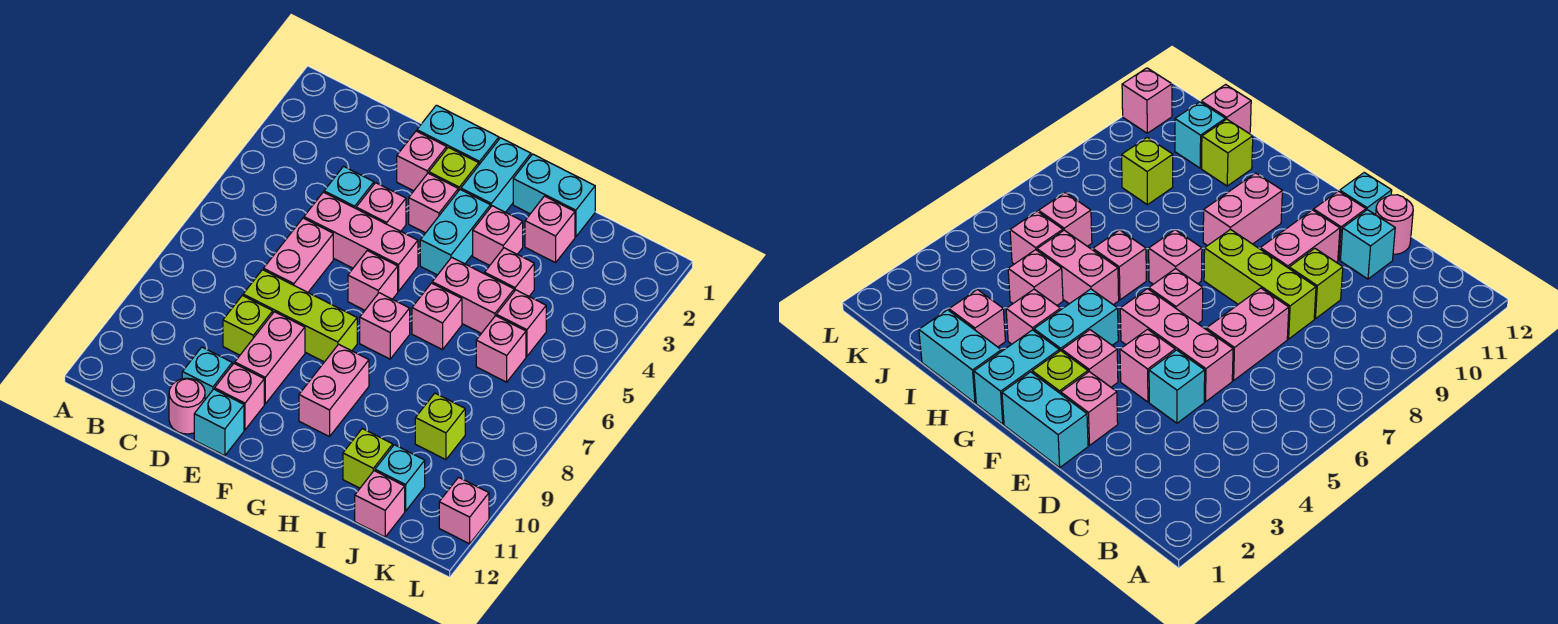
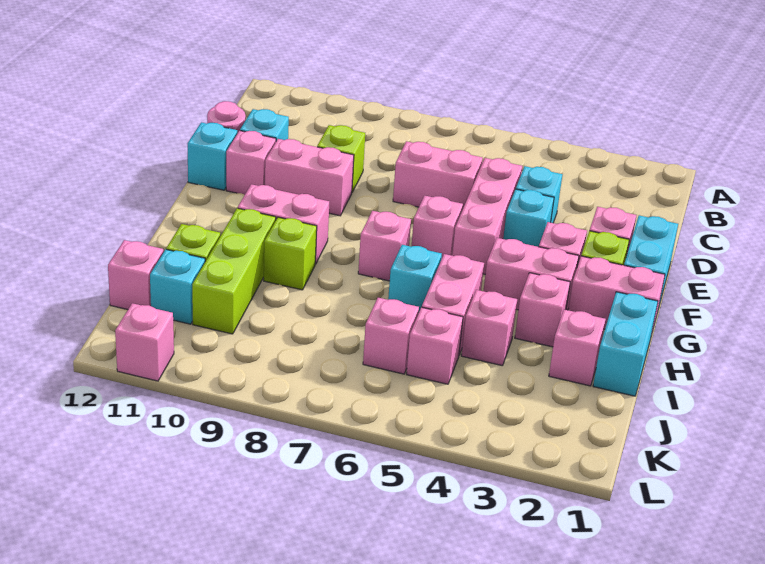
lime brick D8:F8 level 1 -> lime brick H10:J10 level 1
pink brick E4 level 1 -> cyan brick E4 level 1
cyan brick G1:G2 level 1 -> pink brick G1:G2 level 1
cyan brick G3:G4 level 1 -> pink brick G3:G4 level 1
pink brick H6 level 1 -> cyan brick H6 level 1
lime brick J9 level 1 -> lime brick H9 level 1

